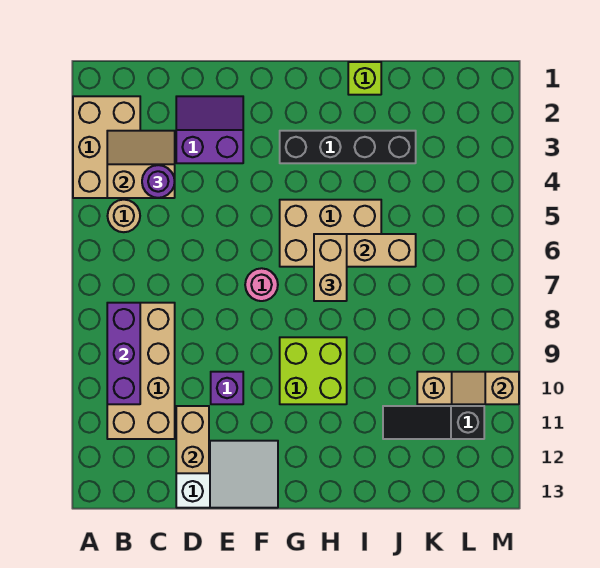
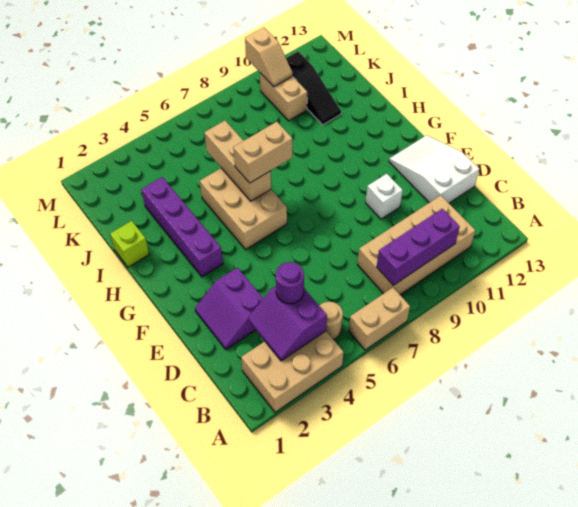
tan slope B3:C4 level 2 top 4 -> purple slope B3:C4 level 2 top 4
tan brick D11:D12 level 2 -> tan brick A6:A7 level 1
purple brick E10 level 1 -> white brick E10 level 1
pink round brick F7 level 1 -> none
black brick G3:J3 level 1 -> purple brick G3:J3 level 1
lime brick G9:H10 level 1 -> none

